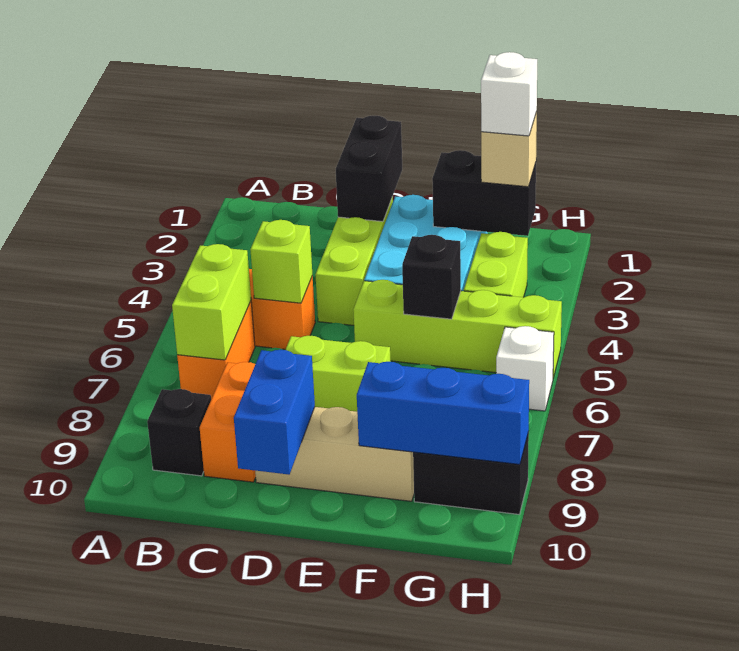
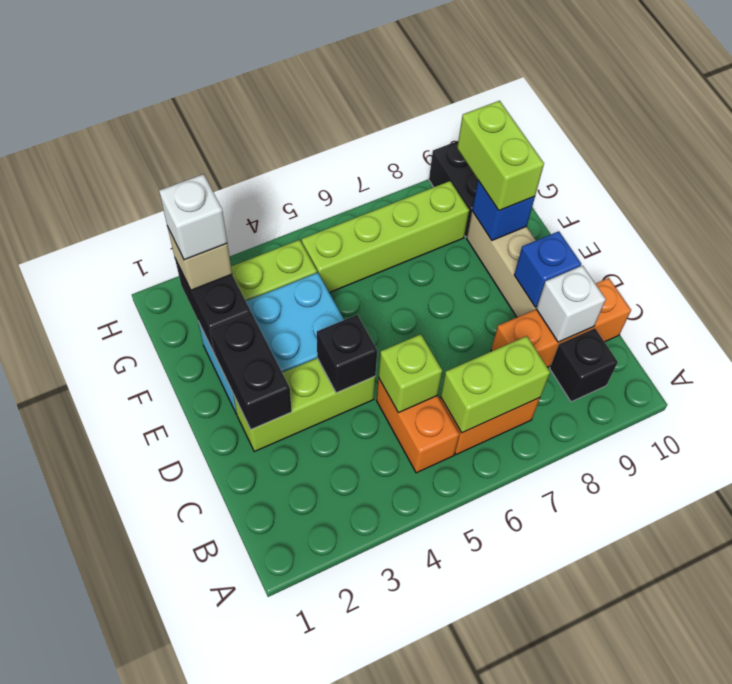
orange brick C8:C9 level 1 -> orange brick C8:C10 level 1
black brick D1:D2 level 2 -> black brick D2:E2 level 2
lime brick D7:E7 level 1 -> lime brick F9:G9 level 3
blue brick D9:D10 level 2 -> blue brick D9 level 2
lime brick E5:H5 level 1 -> lime brick G5:G8 level 1
black brick F5 level 2 -> black brick D4 level 2
blue brick F9:H9 level 2 -> blue brick F9 level 2
white brick H6 level 1 -> white brick C9 level 2

